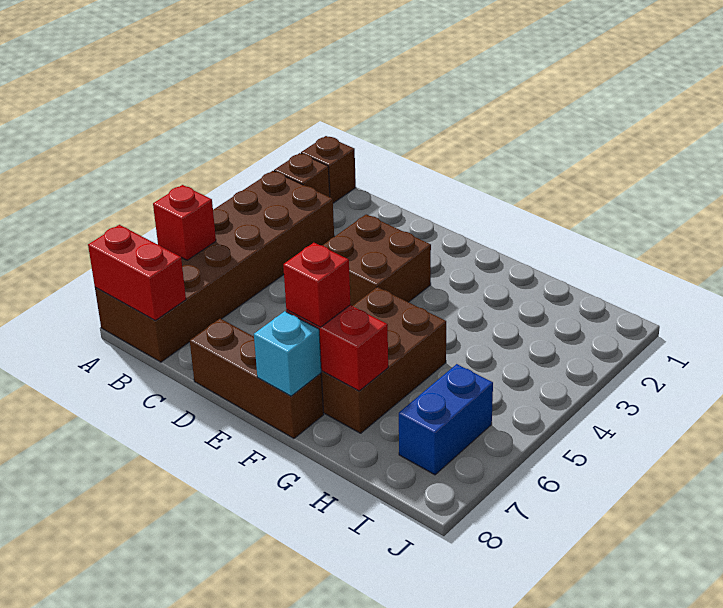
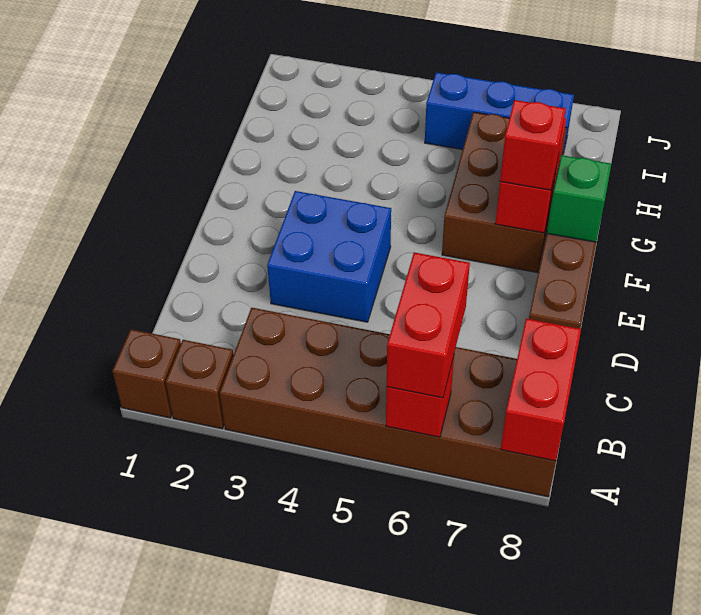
none -> red brick A6:B6 level 3
brown brick D3:E4 level 1 -> blue brick D3:E4 level 1
brown brick F5:G7 level 1 -> brown brick F6:H7 level 1
cyan brick F8 level 2 -> green brick F8 level 2
blue brick I6:I7 level 1 -> blue brick I5:I7 level 1

